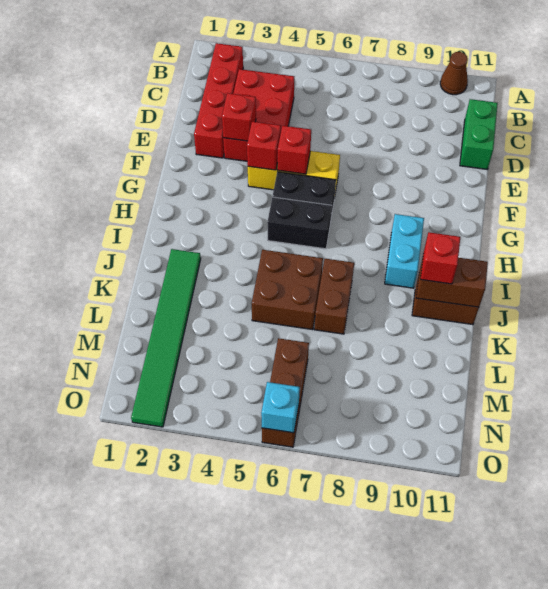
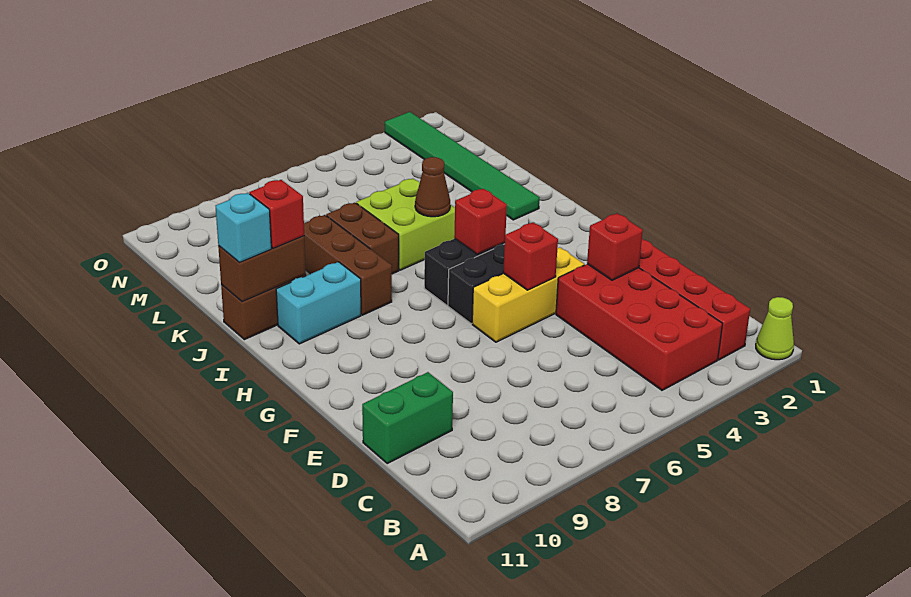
none -> lime cone A1 level 1
brown cone A10 level 1 -> brown cone J5 level 2
red brick C3:E4 level 1 -> red brick B3:E4 level 1
green brick C11:D11 level 1 -> green brick D10:D11 level 1
red brick F4 level 2 -> red brick H5 level 2
cyan brick H9:I9 level 1 -> cyan brick I9:I10 level 1
brown brick J5:K6 level 1 -> lime brick J5:K6 level 1
brown brick M6:O6 level 1 -> brown brick I8:K8 level 1
cyan brick O6 level 2 -> cyan brick J11 level 3

